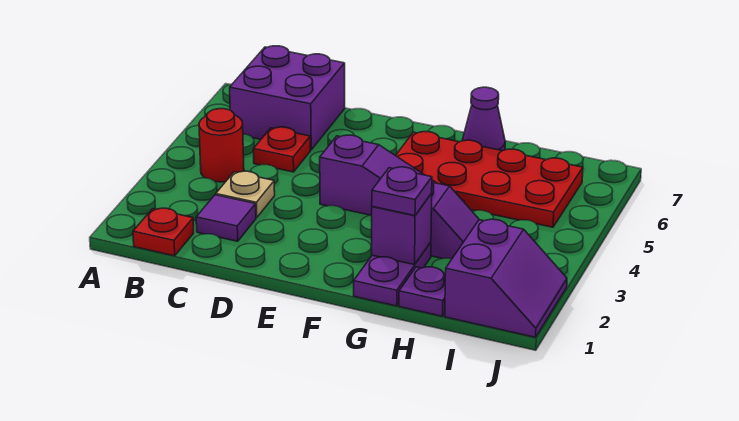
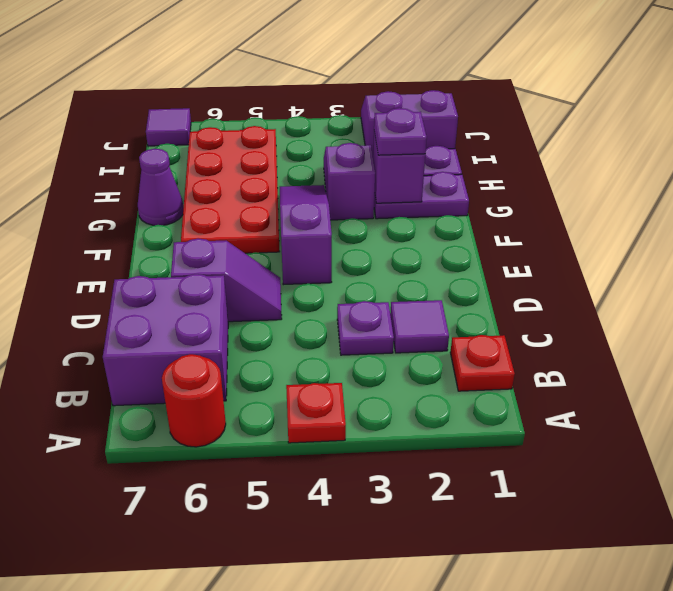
red round brick B4 level 1 -> red round brick A6 level 1
tan plate C3 level 1 -> purple plate C3 level 1
red plate C5 level 1 -> red plate A4 level 1
none -> purple slope D5:D6 level 1 top 6
none -> purple tile J7 level 1

